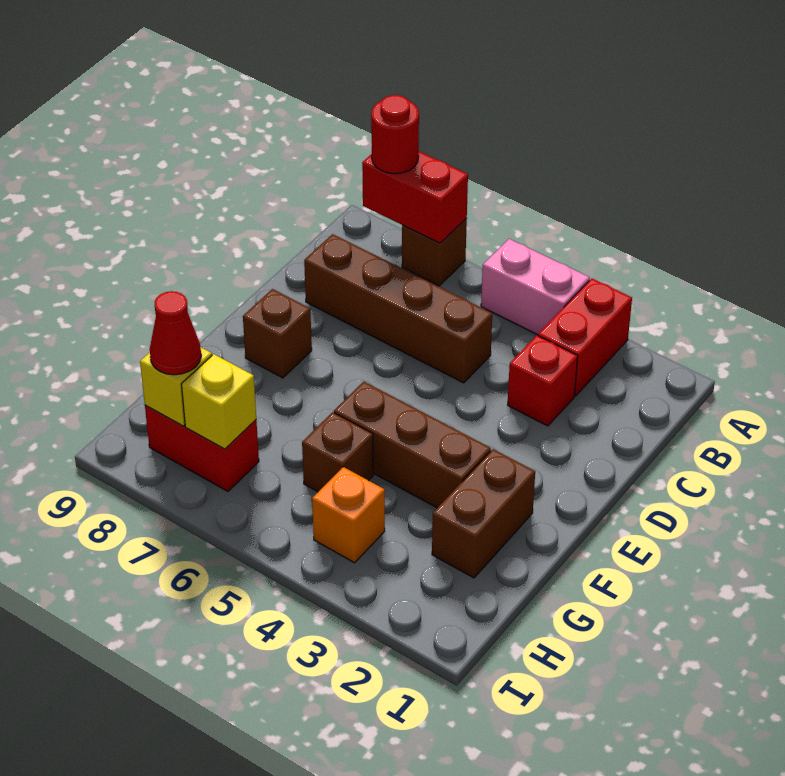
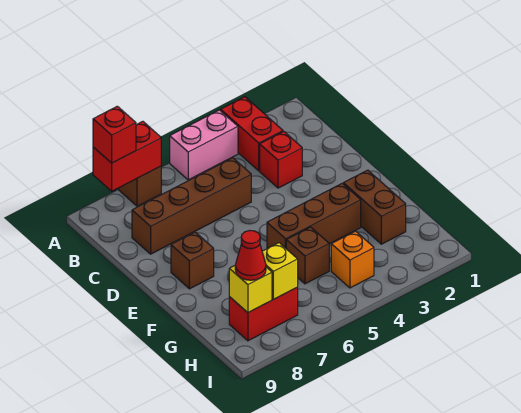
red round brick A8 level 3 -> red brick A8 level 3

